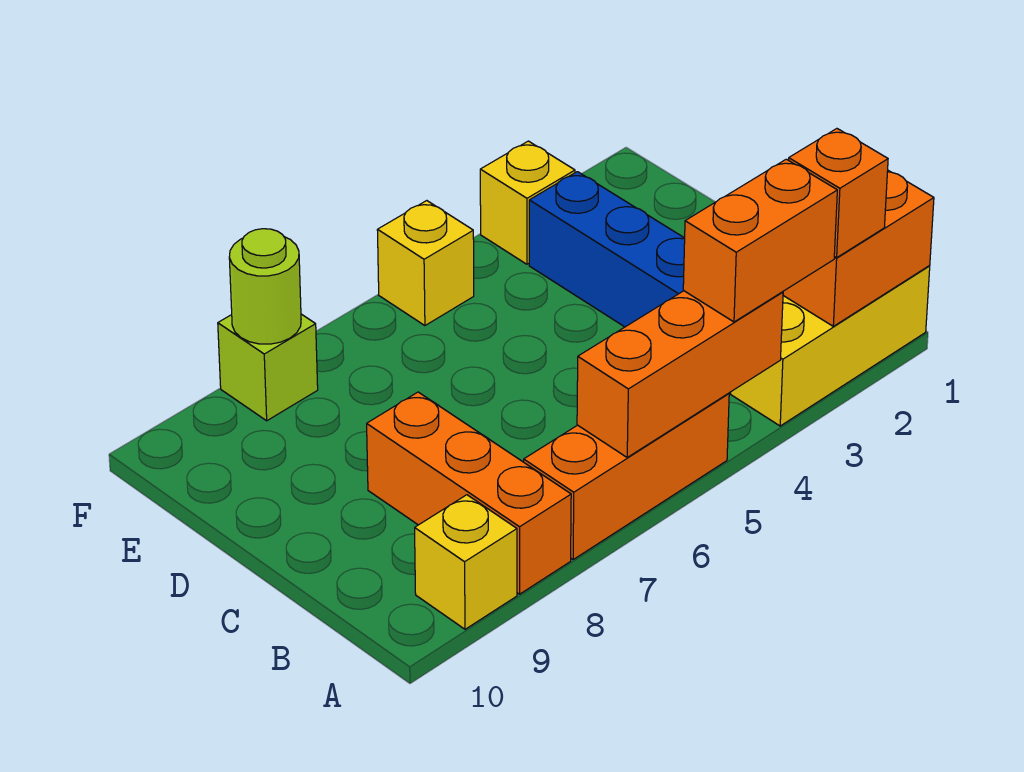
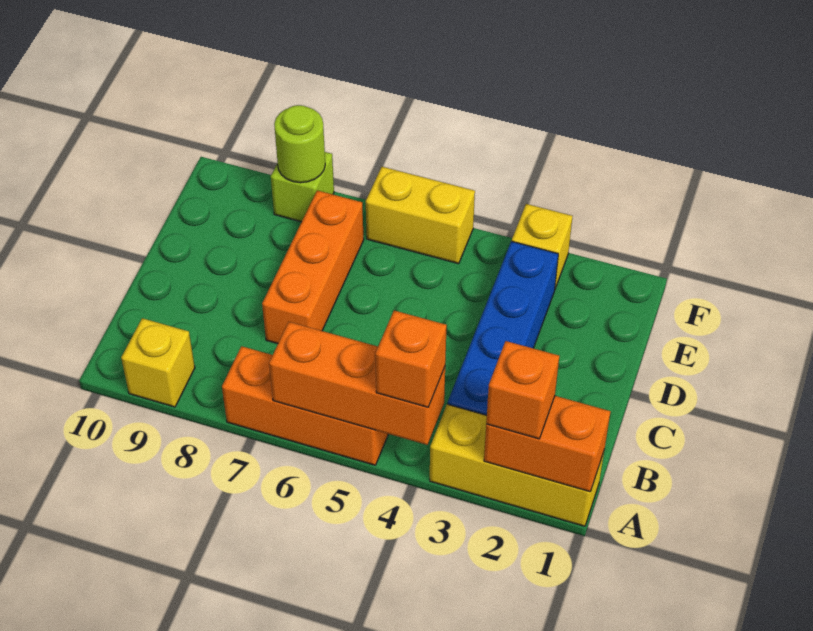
orange brick A3:A4 level 3 -> orange brick A4 level 3
orange brick A8:C8 level 1 -> orange brick C7:E7 level 1
yellow brick F5 level 1 -> yellow brick F5:F6 level 1

